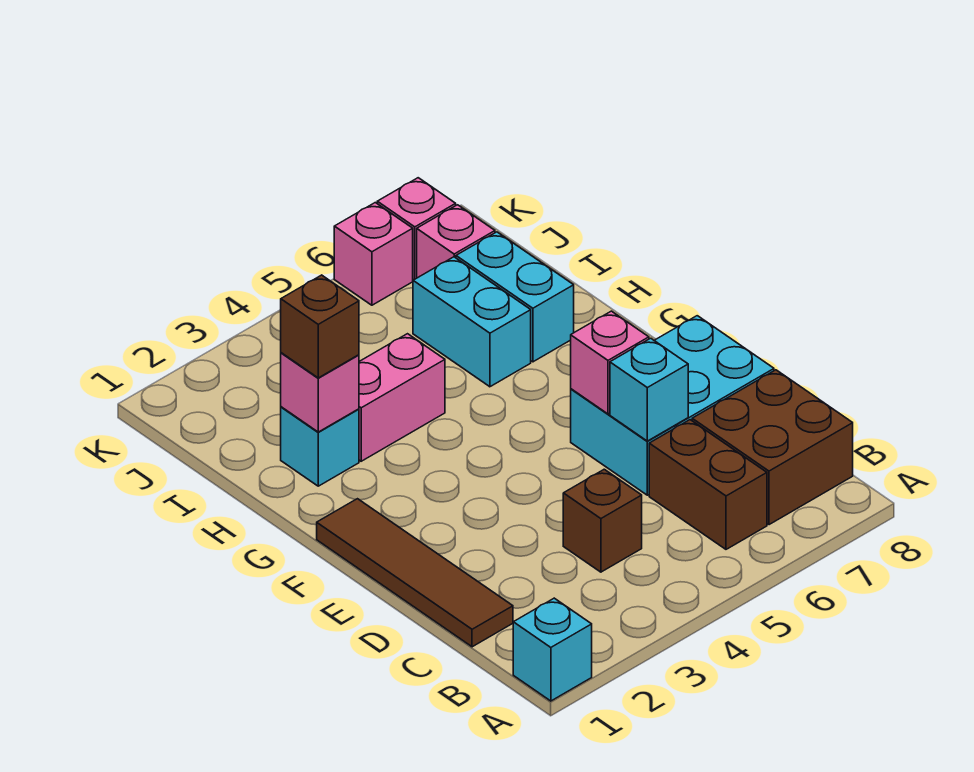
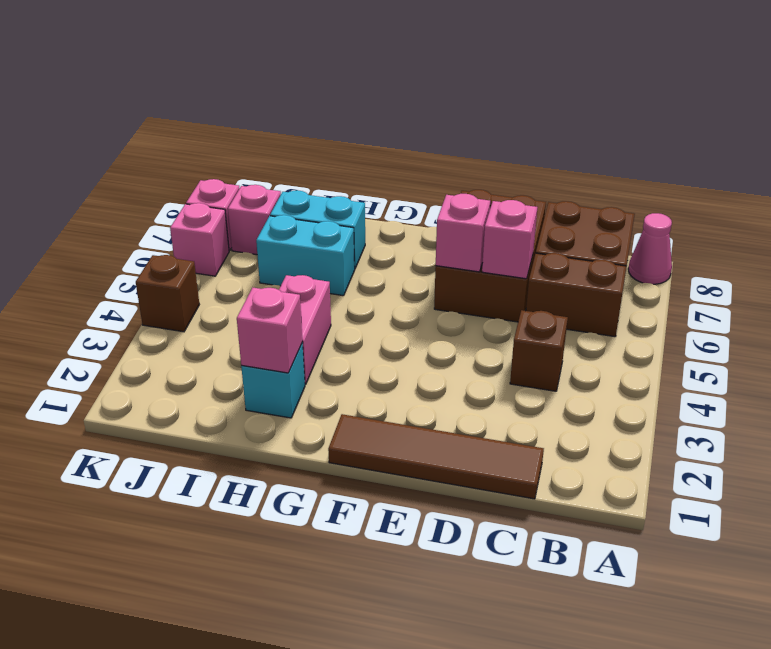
cyan brick A1 level 1 -> none
none -> pink cone A8 level 1
cyan brick D6:E8 level 1 -> brown brick D6:E8 level 1
cyan brick D6 level 2 -> pink brick D6 level 2
brown brick H2 level 3 -> brown brick K4 level 1

